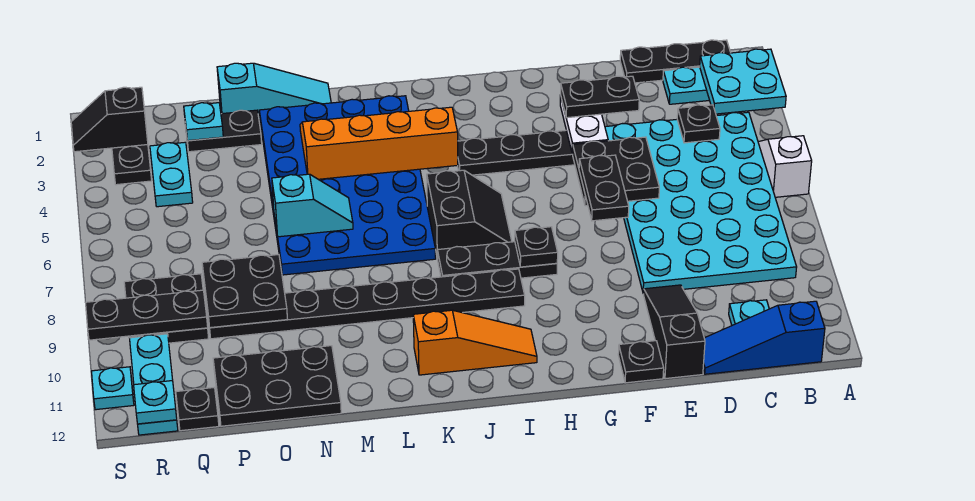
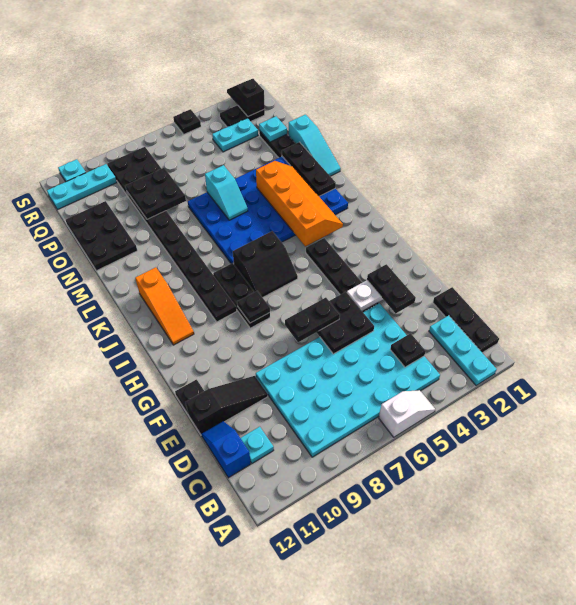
cyan plate A2:B3 level 2 -> none
blue slope B12:D12 level 1 top B -> blue slope C12:D12 level 1 top C
black plate Q9:S9 level 2 -> black plate L2:N2 level 2
black plate Q12 level 1 -> black plate S5 level 1
cyan plate R12 level 2 -> none

